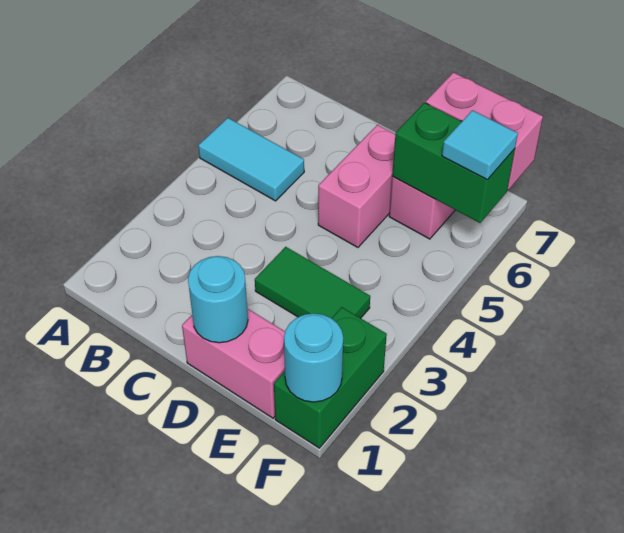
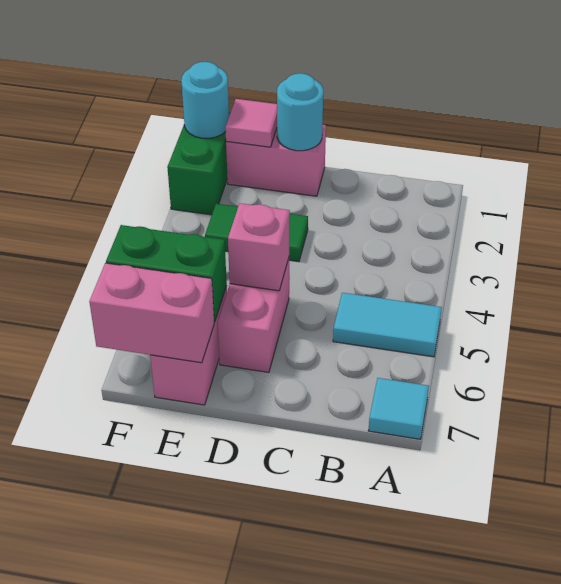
none -> pink brick D5 level 2
none -> pink tile E1 level 2
cyan tile F6 level 3 -> cyan tile A7 level 1

